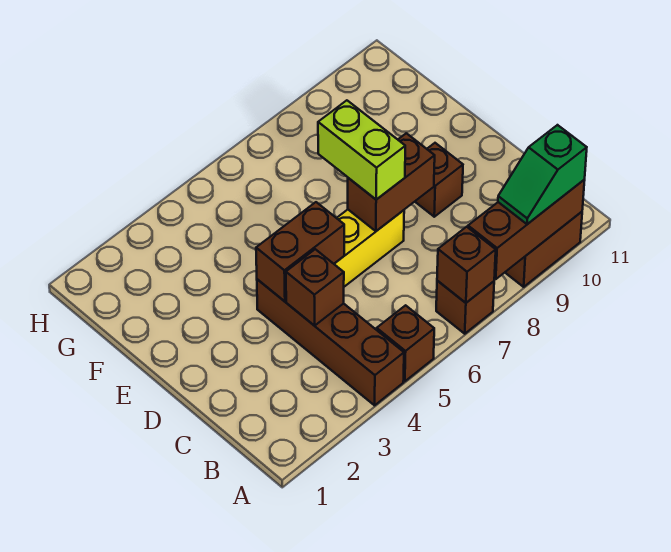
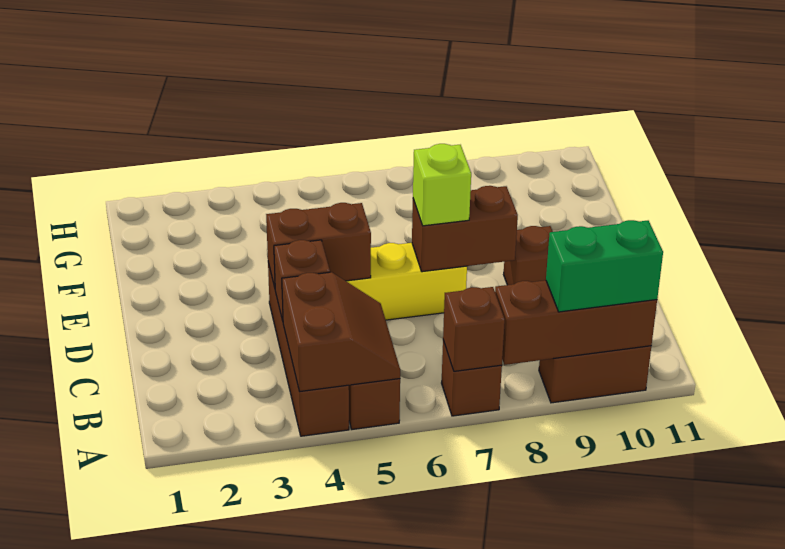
none -> brown slope A4:B5 level 2 top 4
green slope A9:A10 level 3 top 10 -> green brick A9:A10 level 3
lime brick D7:E7 level 3 -> lime brick D7 level 3

